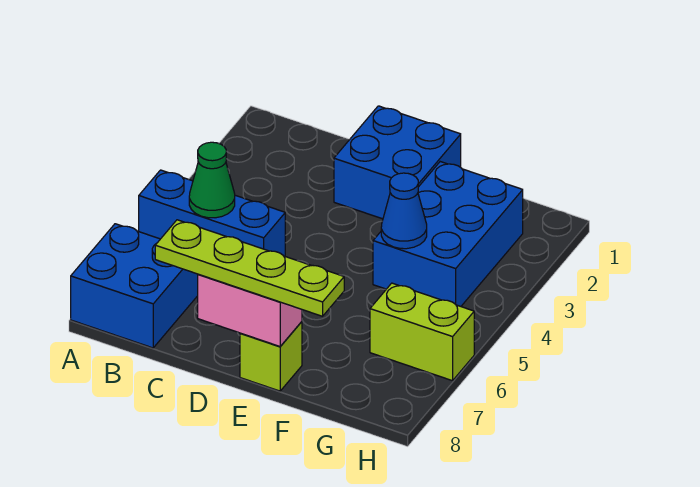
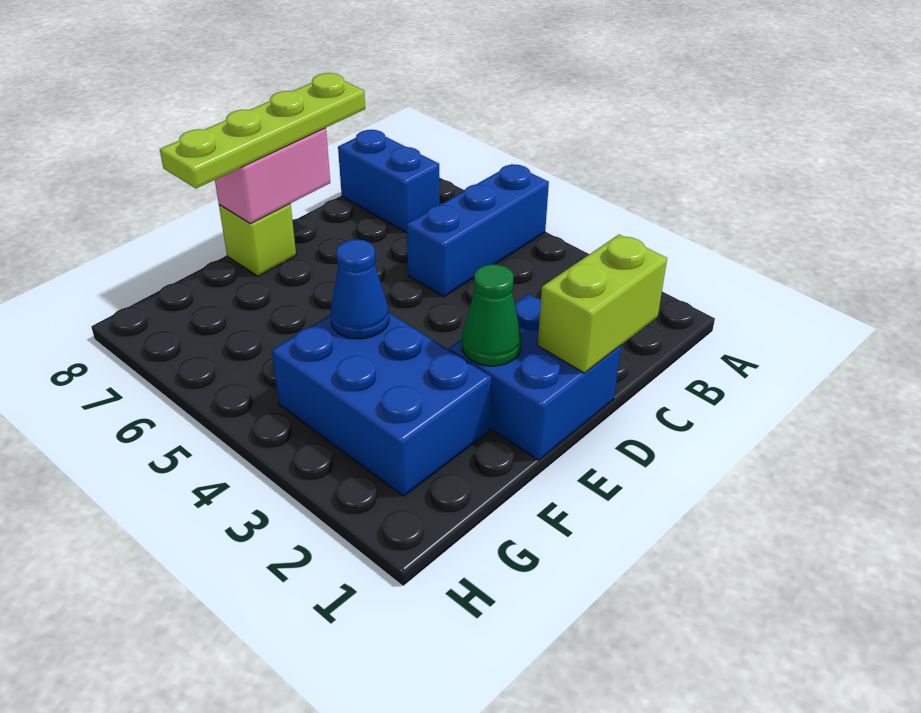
blue brick A7:B8 level 1 -> blue brick B7:B8 level 1
green cone B5 level 2 -> green cone E2 level 2
lime brick G6:H6 level 1 -> lime brick C1:D1 level 2

